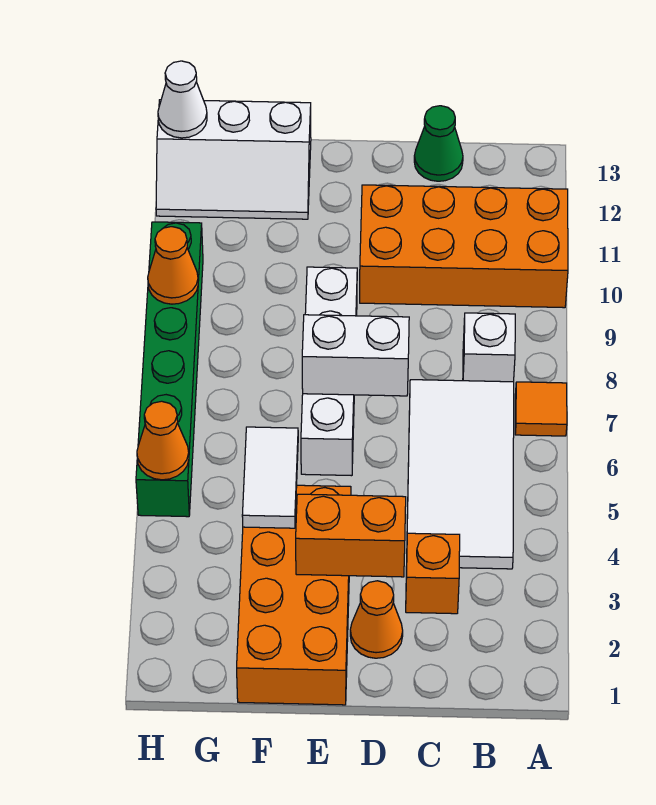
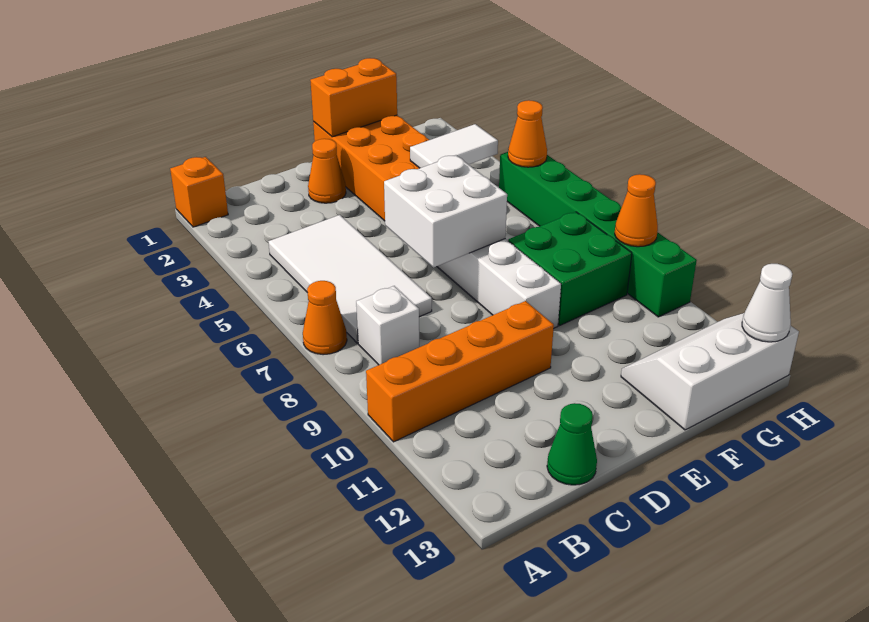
orange tile A7 level 1 -> orange cone A7 level 1
orange brick A10:D11 level 1 -> orange brick A10:D10 level 1
orange brick C3 level 1 -> orange brick A1 level 1
orange brick D3:E3 level 2 -> orange brick E1:F1 level 2
white brick D7:E7 level 2 -> white brick D6:E7 level 2
white tile F4:F5 level 2 -> white tile F4:G4 level 2
none -> green brick F8:G9 level 1

